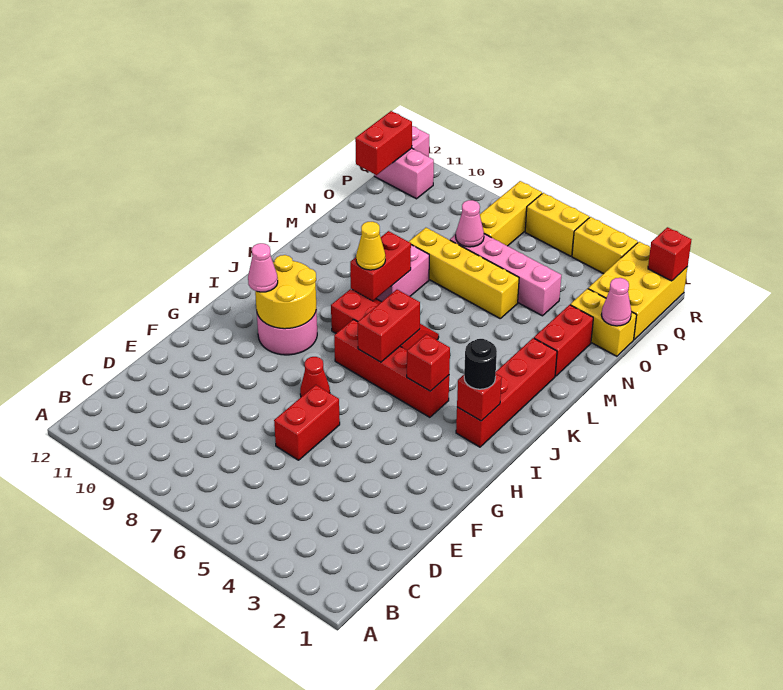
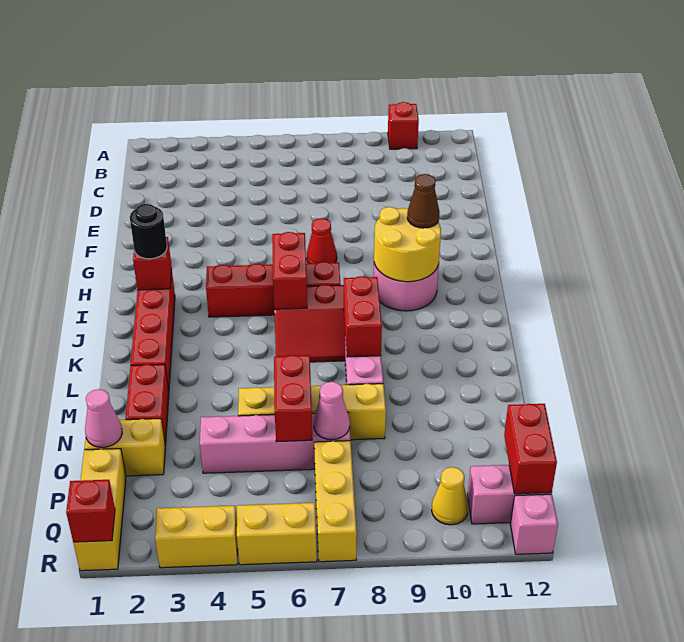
red brick E6:F6 level 1 -> red brick N6:O6 level 2
pink cone H10 level 3 -> brown cone H10 level 3
red brick I4 level 2 -> red brick A10 level 1
yellow cone K8 level 3 -> yellow cone Q10 level 1
yellow brick P1:R2 level 1 -> yellow brick P1:R1 level 1

